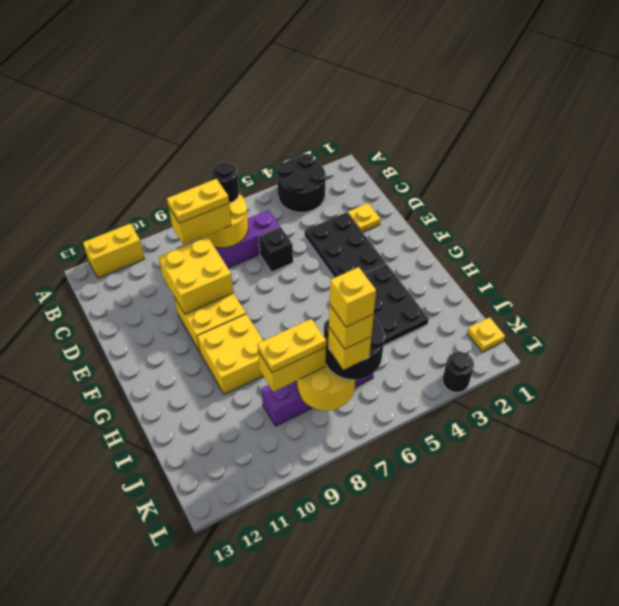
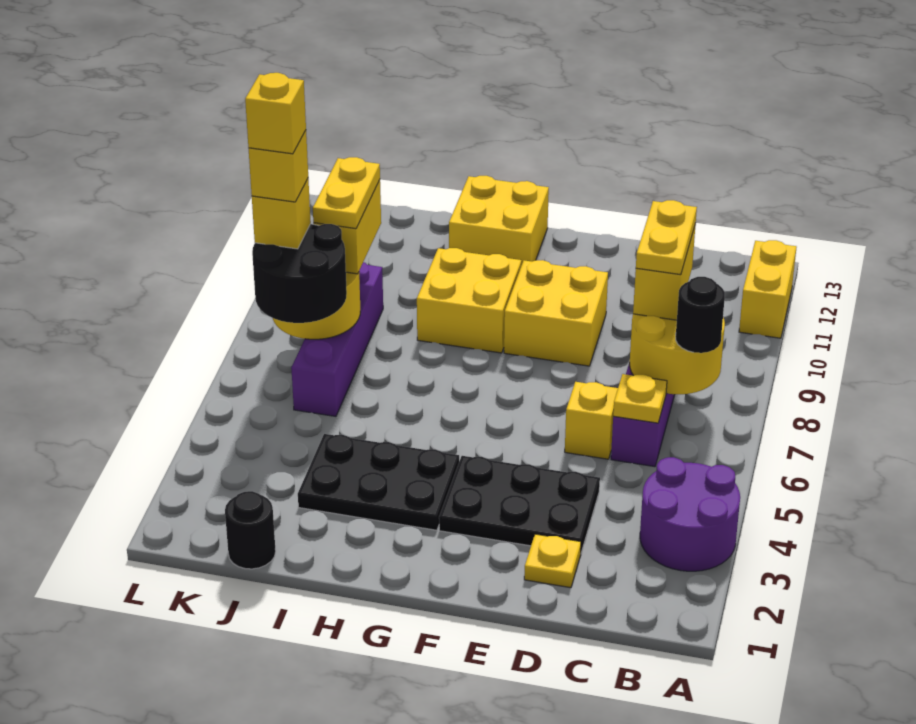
black round brick A3:B4 level 1 -> purple round brick A3:B4 level 1
black brick D6 level 1 -> yellow brick D6 level 1
yellow brick D9:E10 level 2 -> yellow brick G12:H13 level 1
yellow plate K1 level 1 -> yellow plate C6 level 2
black round brick L3 level 1 -> black round brick J1 level 1

